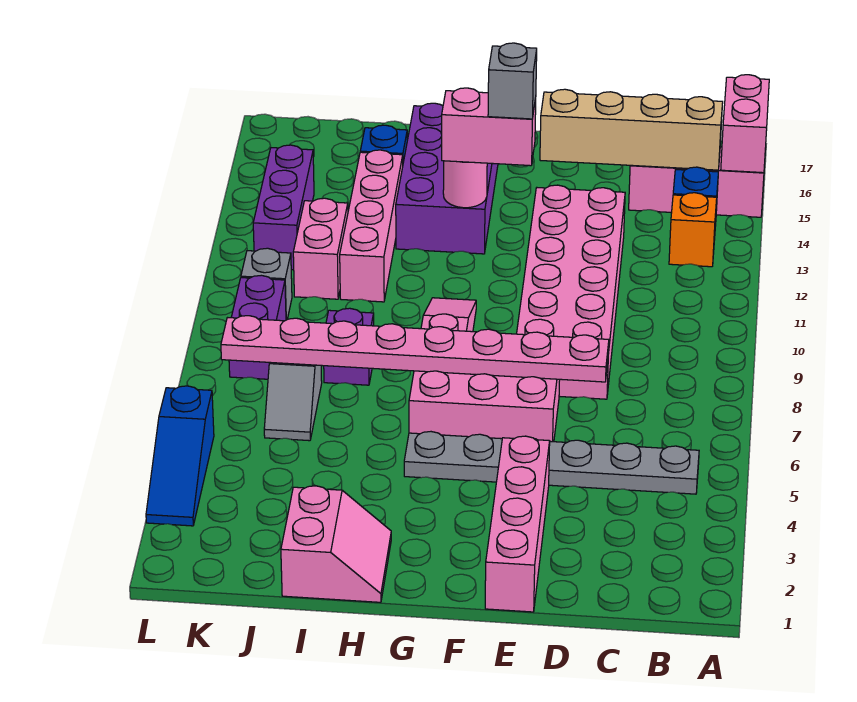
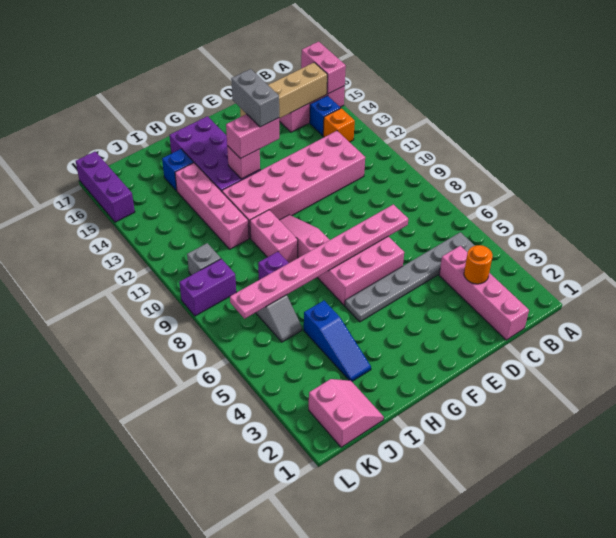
none -> orange round brick C3 level 2
pink brick D8:E13 level 1 -> pink brick C11:H12 level 1
pink brick E1:E4 level 1 -> pink brick C1:C4 level 1
grey brick F13 level 4 -> grey brick F13:F14 level 4
pink round brick G13 level 2 -> pink brick G13 level 2
pink slope H1:I2 level 1 top I -> pink slope J1:K2 level 1 top K
pink brick J11:J12 level 1 -> pink brick H9:H10 level 1
purple brick K8:K9 level 1 -> purple brick K9:L9 level 1
purple brick K12:K14 level 1 -> purple brick L15:L17 level 1
blue slope L3:L5 level 1 top 5 -> blue slope I3:I5 level 1 top 5

